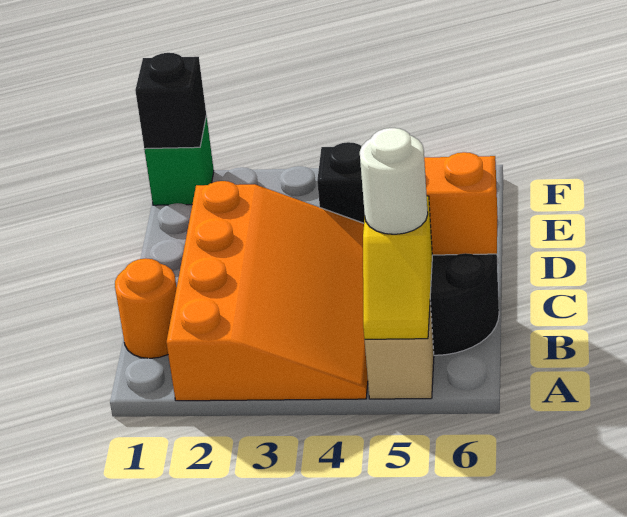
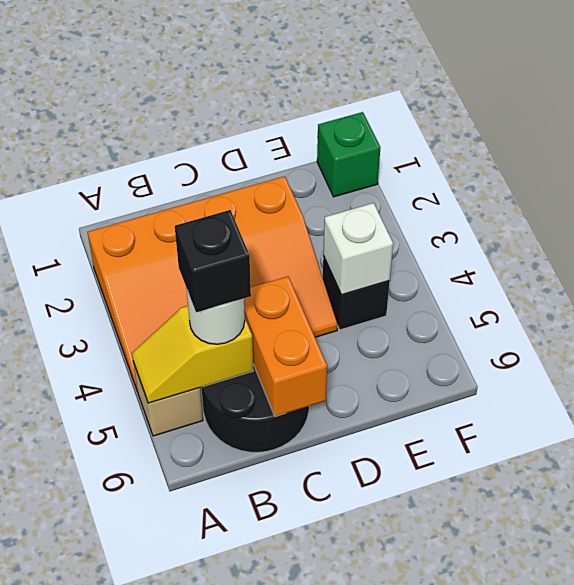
orange round brick B1 level 1 -> none
none -> white brick E4 level 2
black brick F1 level 2 -> black brick B5 level 4

